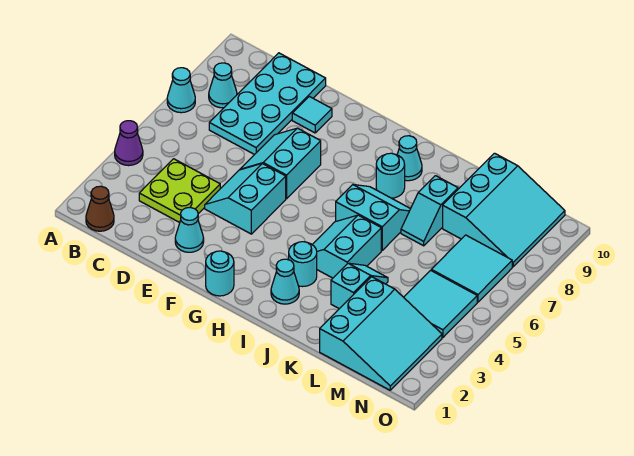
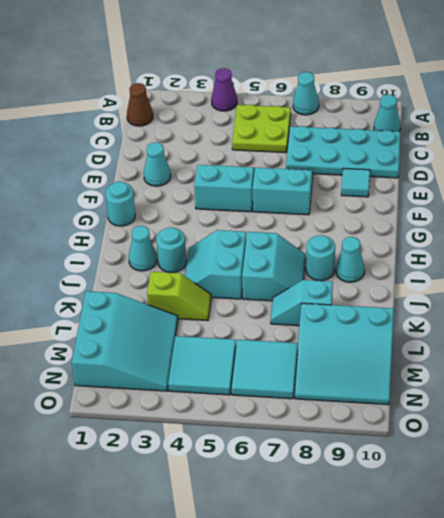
cyan cone B8 level 1 -> cyan cone B10 level 1
lime plate C3:D4 level 1 -> lime plate B5:C6 level 1
cyan slope I4:J5 level 1 top J -> cyan slope I4:J5 level 1 top 5
cyan slope K3:K4 level 1 top 3 -> lime slope K3:K4 level 1 top 3
cyan slope L1:N3 level 1 top L -> cyan slope L1:N3 level 1 top 1

